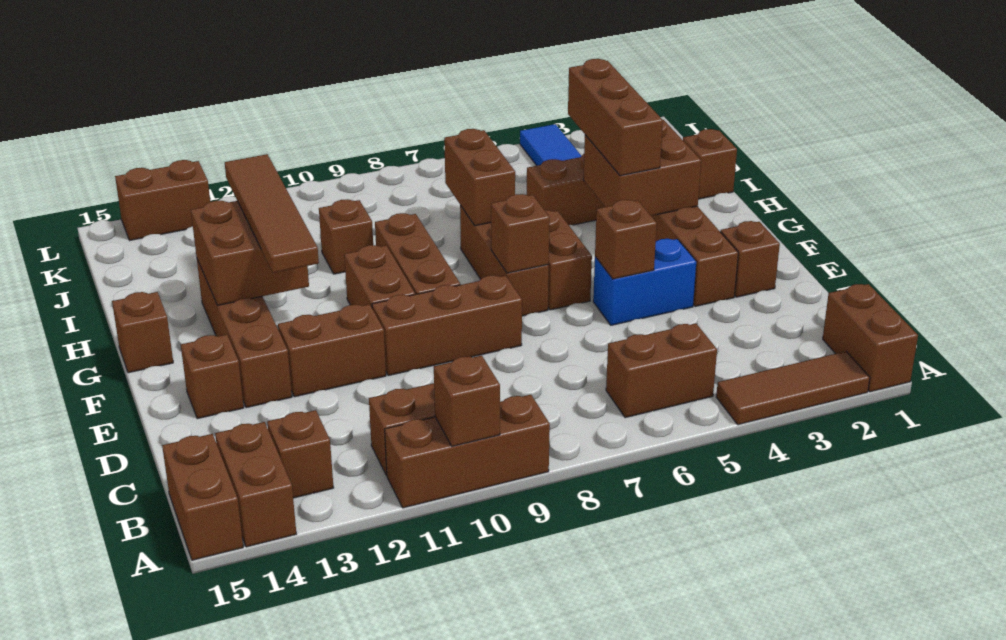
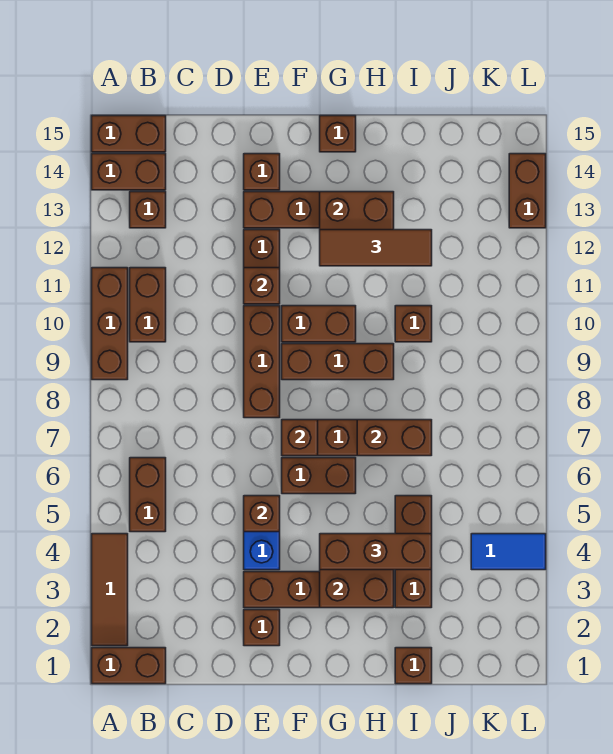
brown brick A10 level 2 -> brown brick E11 level 2
brown tile F12:I12 level 3 -> brown tile G12:I12 level 3

